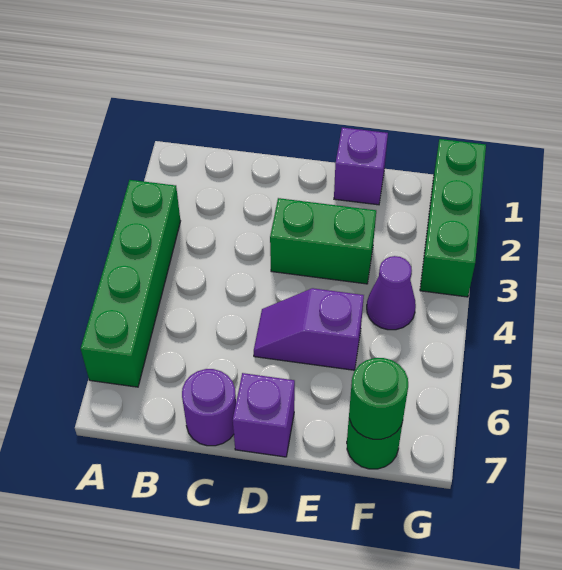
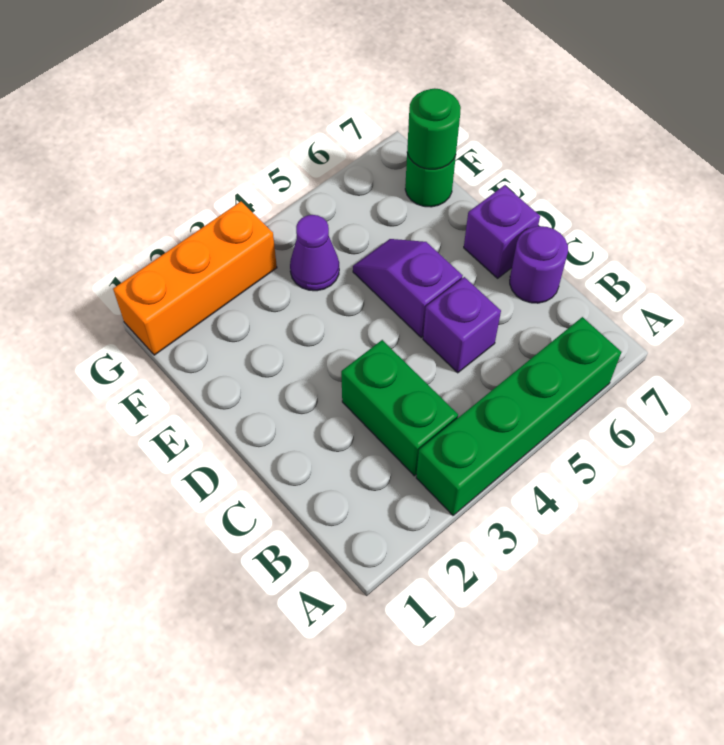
green brick D3:E3 level 1 -> green brick B3:C3 level 1
purple slope D5:E5 level 1 top E -> purple slope D5:E5 level 1 top D
purple brick E1 level 1 -> purple brick C5 level 1
green brick G1:G3 level 1 -> orange brick G1:G3 level 1

